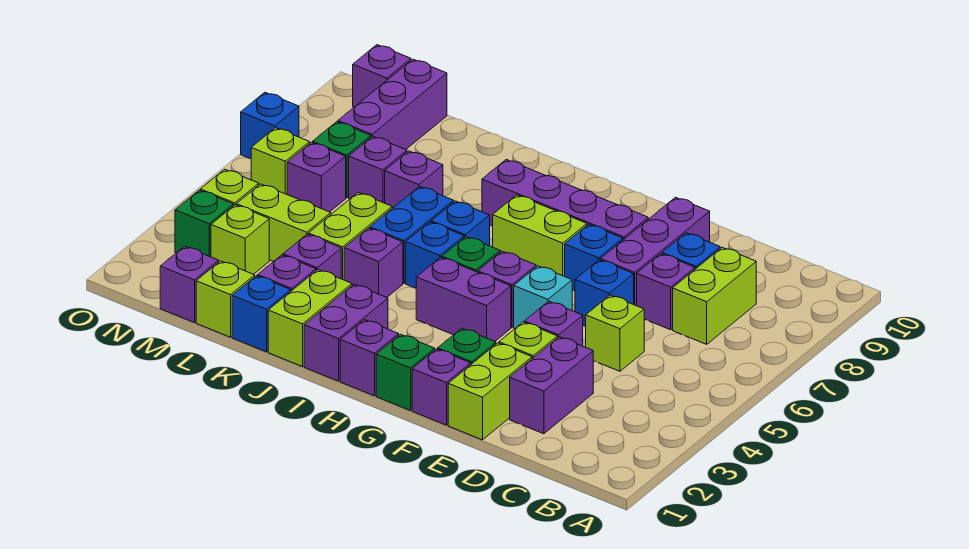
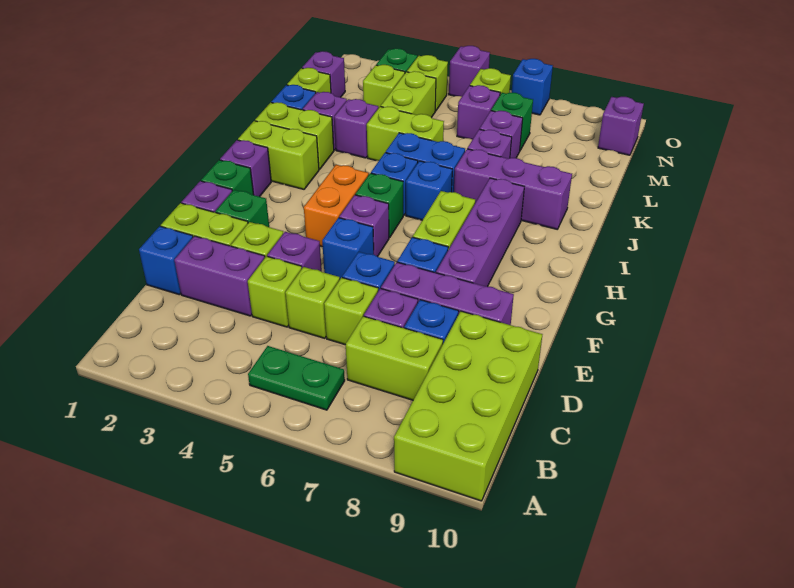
none -> lime brick A9:D10 level 1
none -> green plate B5:B6 level 1
none -> blue brick D1 level 1
none -> lime brick D4 level 1
none -> lime brick D6 level 1
cyan brick F5 level 1 -> blue brick F5 level 1
purple brick G4:H4 level 1 -> orange brick G4:H4 level 1
purple brick I1:I2 level 1 -> lime brick I1:I2 level 1
purple brick J4 level 1 -> purple brick O5 level 1
purple brick M8:M10 level 1 -> purple brick J7:J9 level 1

